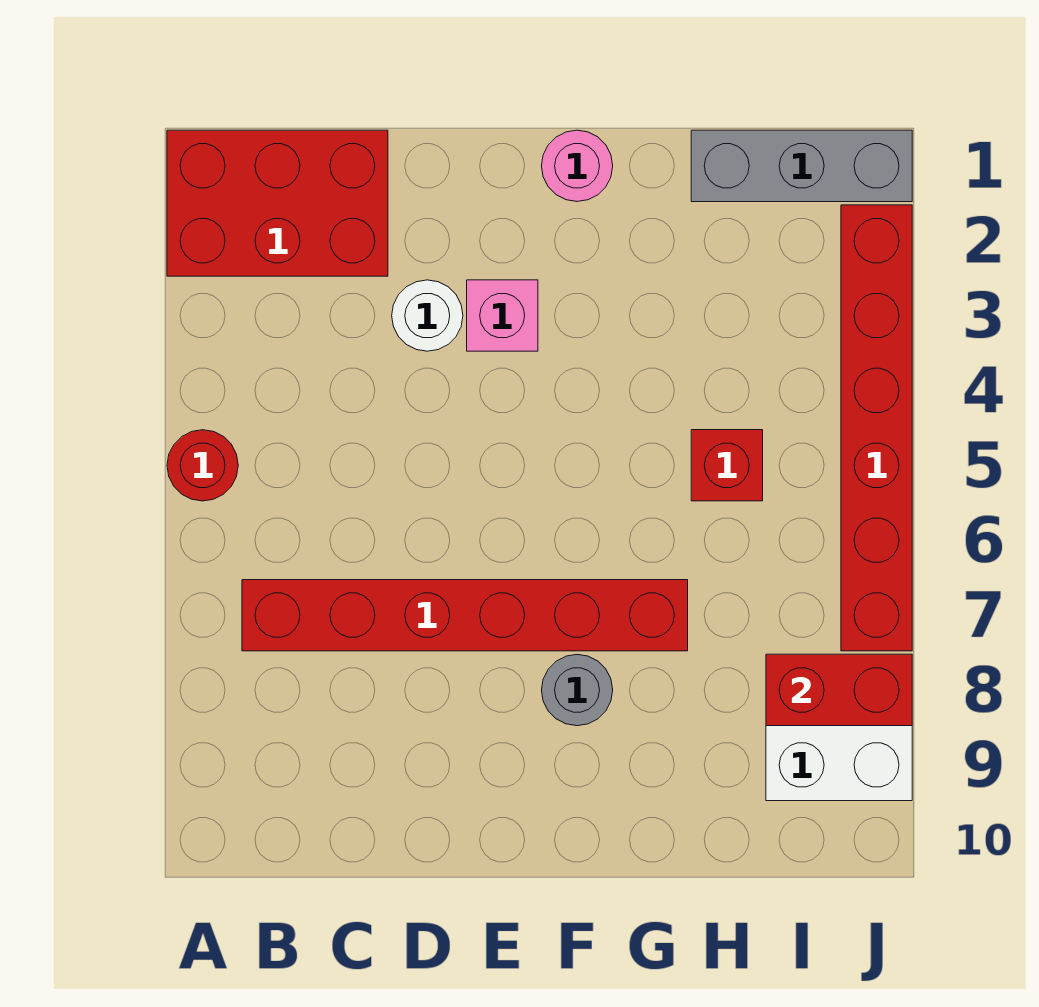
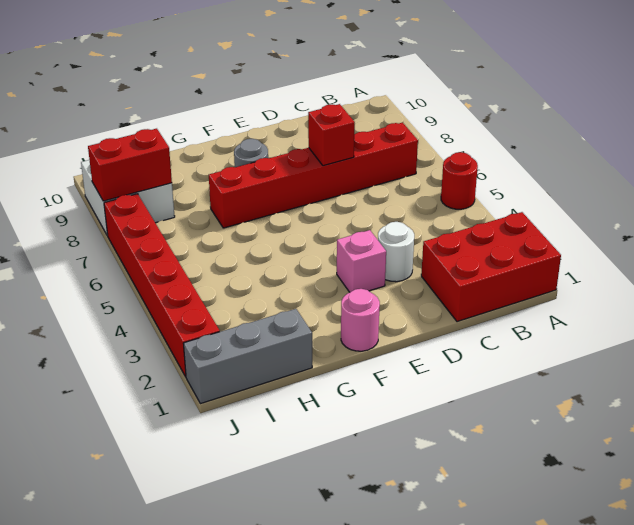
red brick H5 level 1 -> red brick D7 level 2

